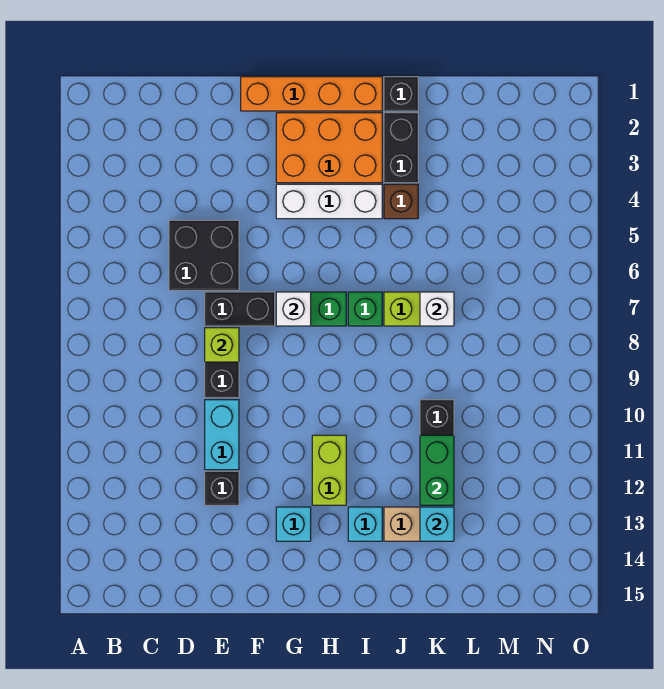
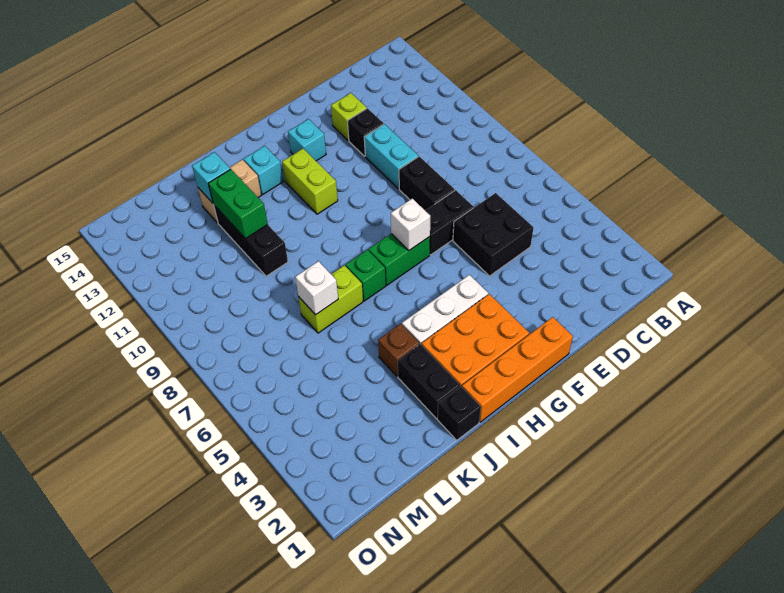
lime brick E8 level 2 -> lime brick E13 level 1

